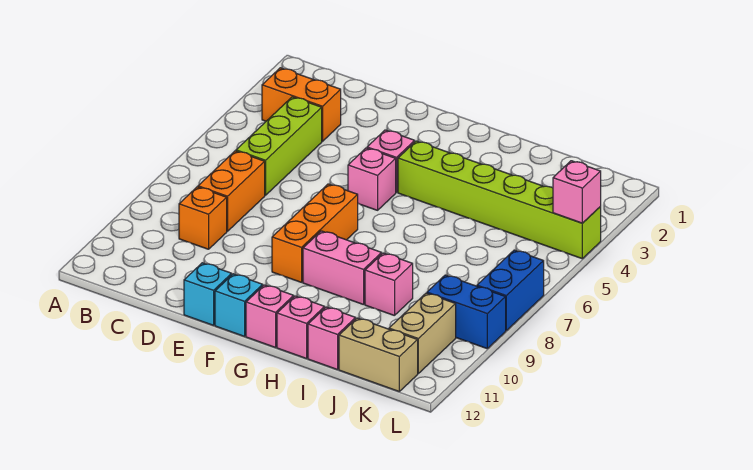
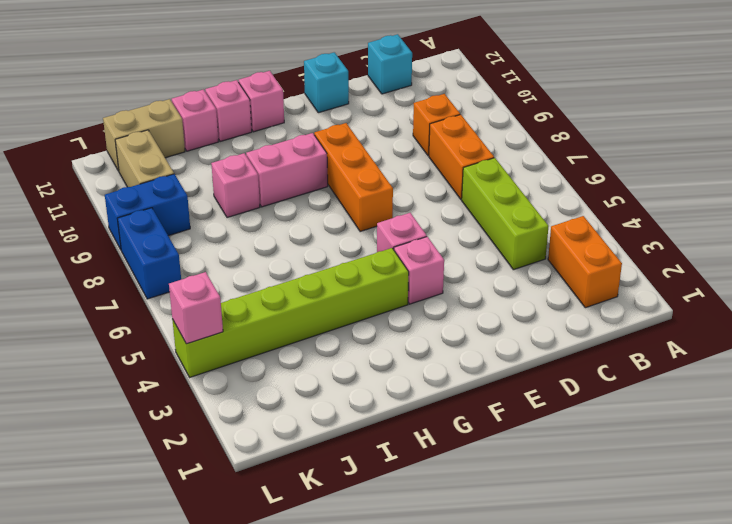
orange brick B3:C3 level 1 -> orange brick B2:B3 level 1
cyan brick F12 level 1 -> cyan brick C12 level 1

